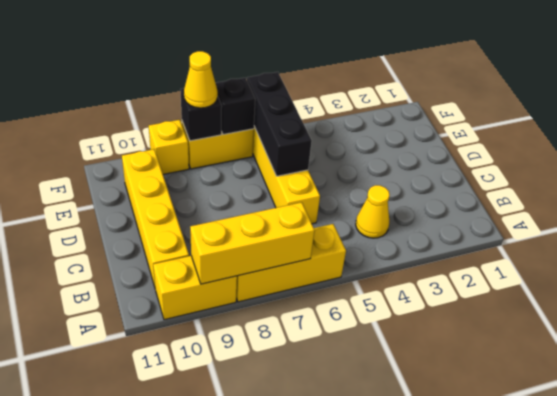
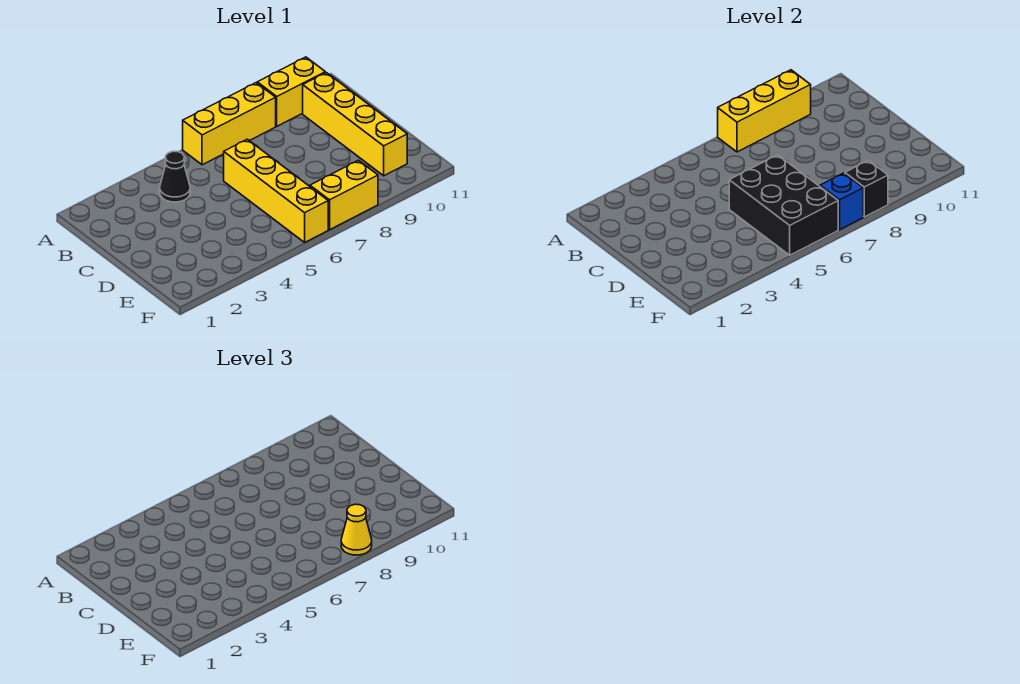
yellow cone B4 level 1 -> black cone B4 level 1
black brick D6:F6 level 2 -> black brick D5:F6 level 2
black brick F7 level 2 -> blue brick F7 level 2
yellow brick F9 level 1 -> none

